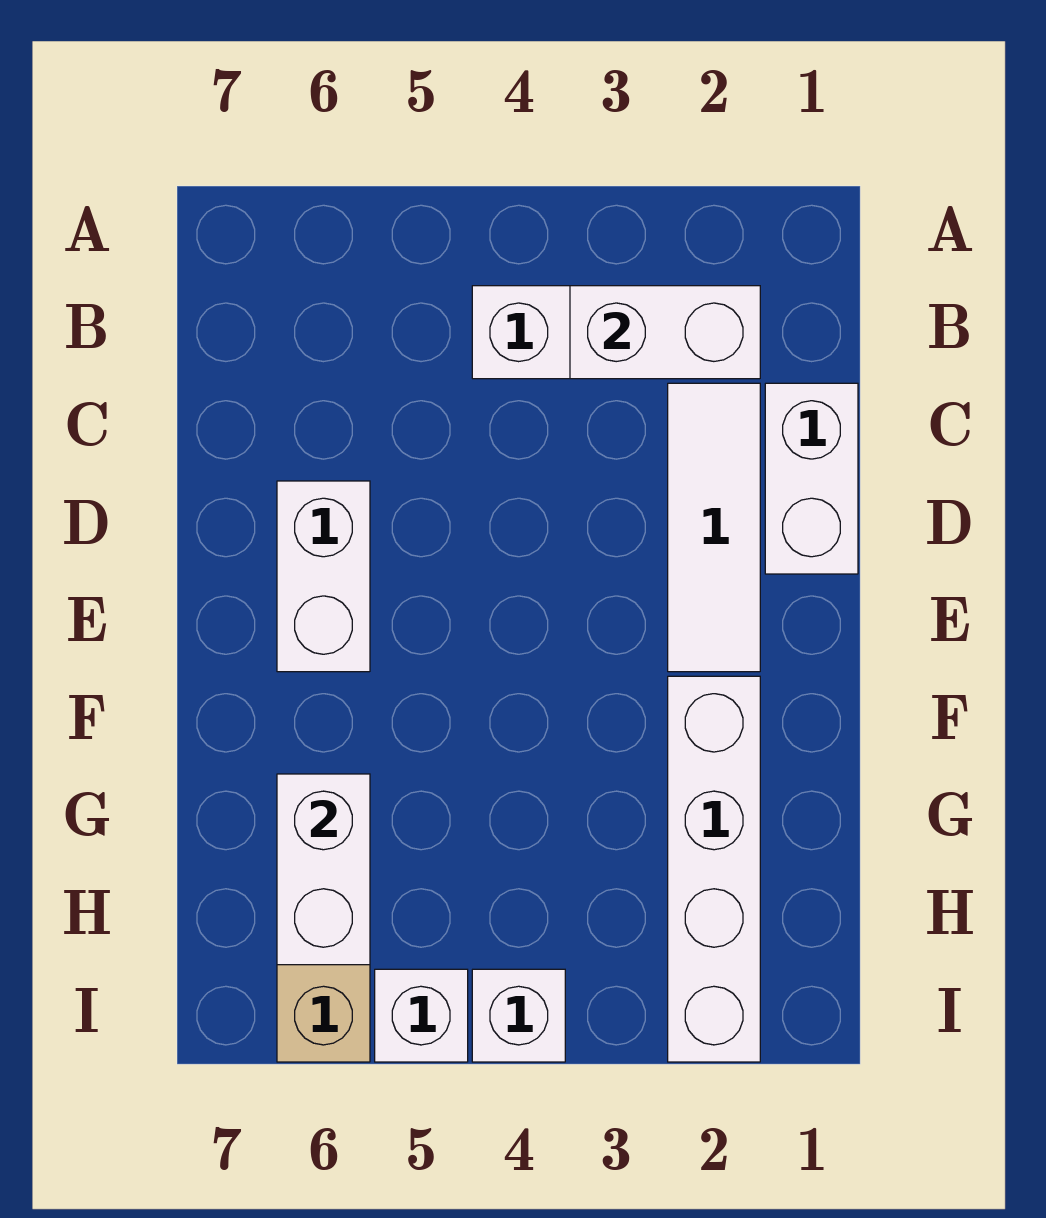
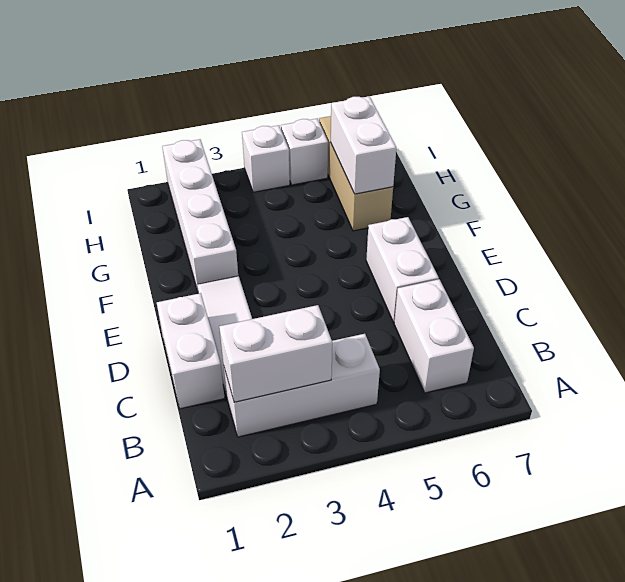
none -> white brick B6:C6 level 1

